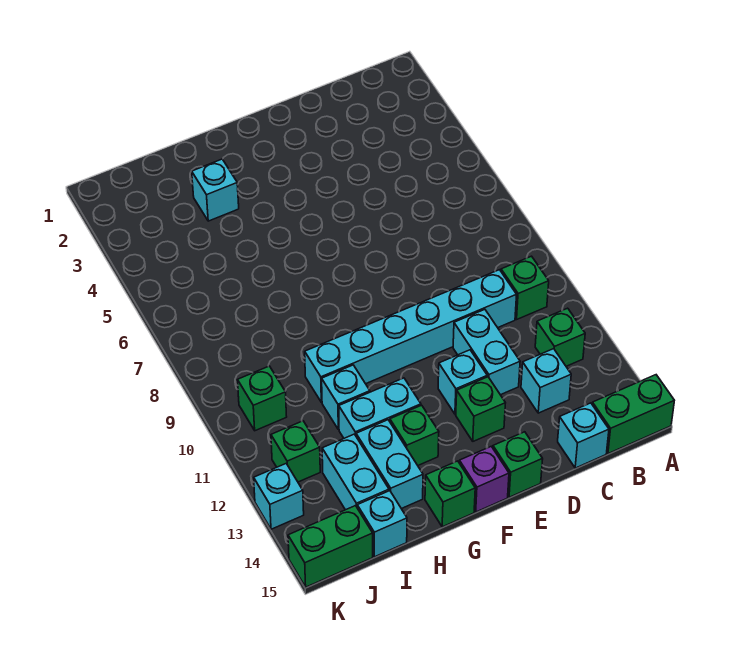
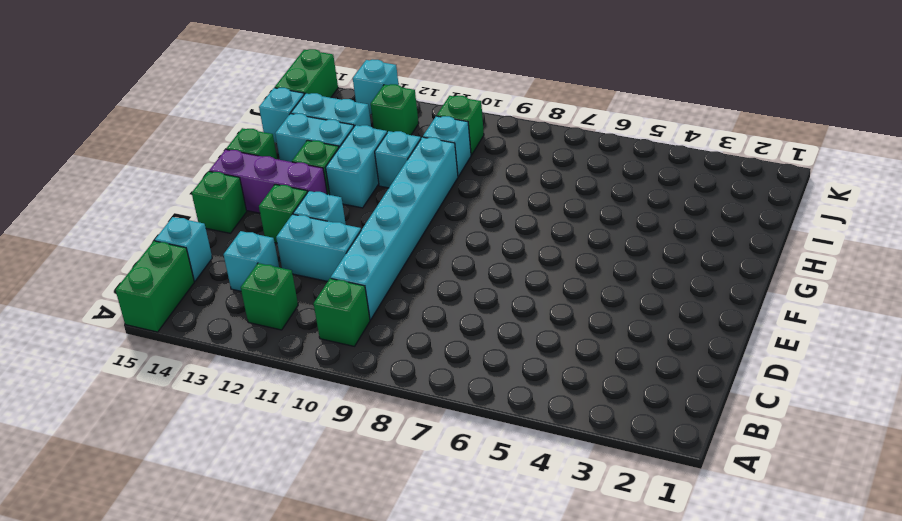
purple brick F15 level 1 -> purple brick F13:F15 level 1
cyan brick H3 level 1 -> cyan brick I10 level 1

